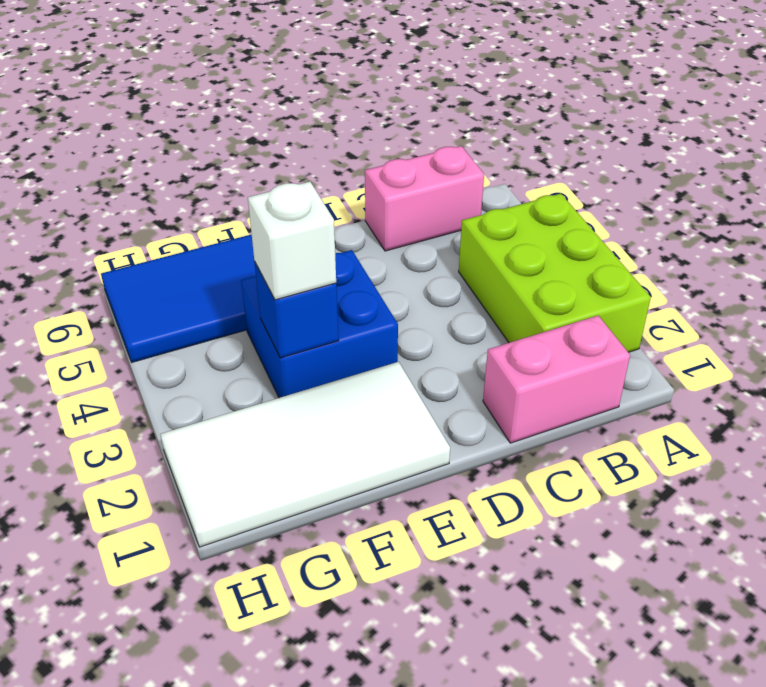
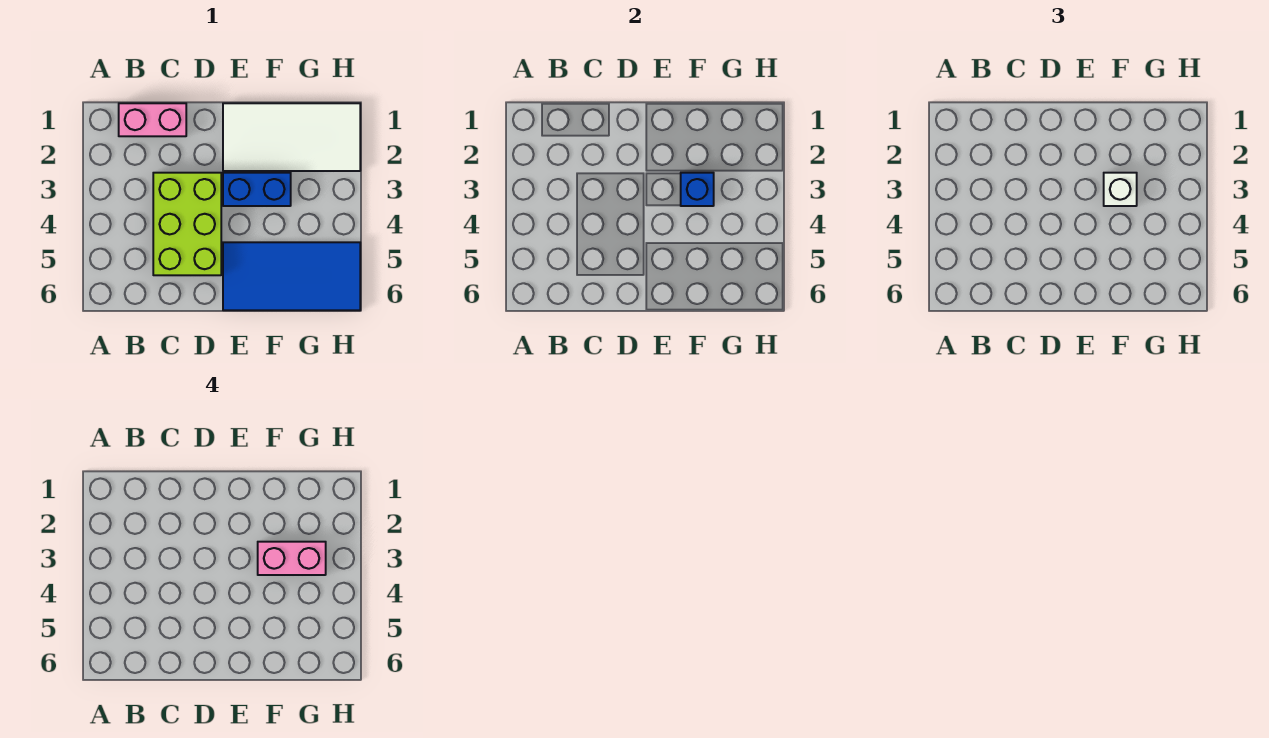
lime brick A2:B4 level 1 -> lime brick C3:D5 level 1
pink brick B6:C6 level 1 -> pink brick F3:G3 level 4
blue brick E3:F4 level 1 -> blue brick E3:F3 level 1

